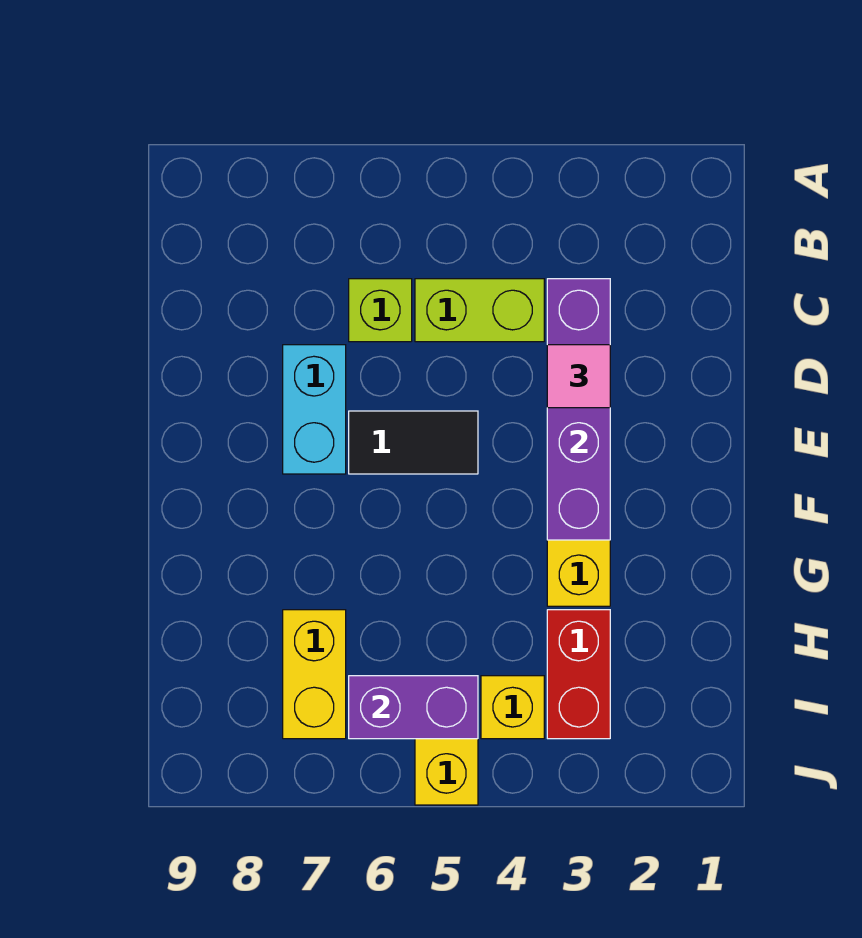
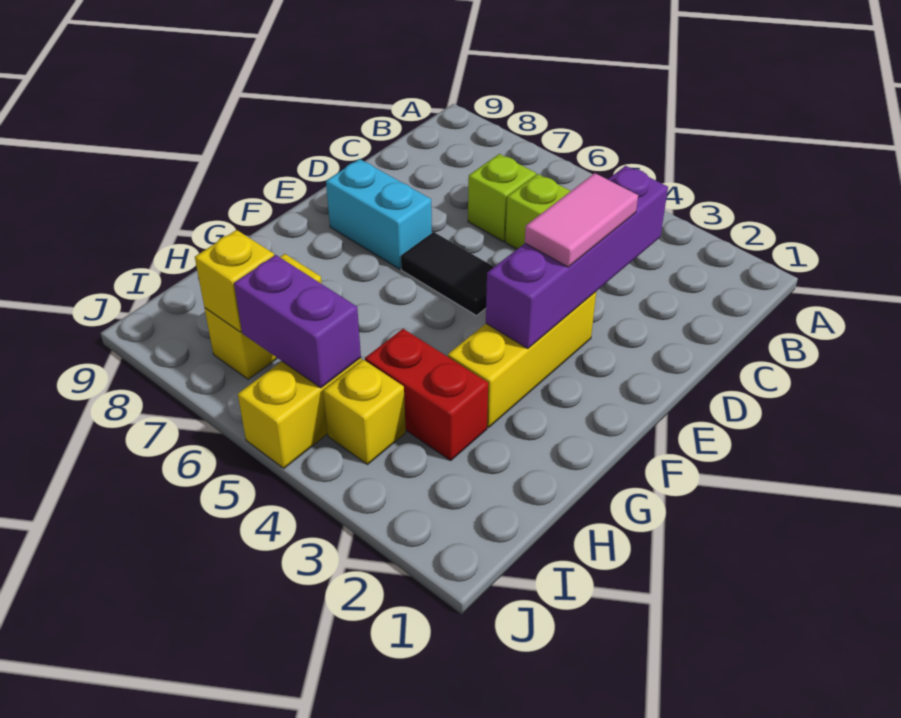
pink tile D3 level 3 -> pink tile D3:E3 level 3
cyan brick D7:E7 level 1 -> cyan brick E7:E8 level 1
red brick H3:I3 level 1 -> red brick H3:H4 level 1
none -> yellow brick I7 level 2

